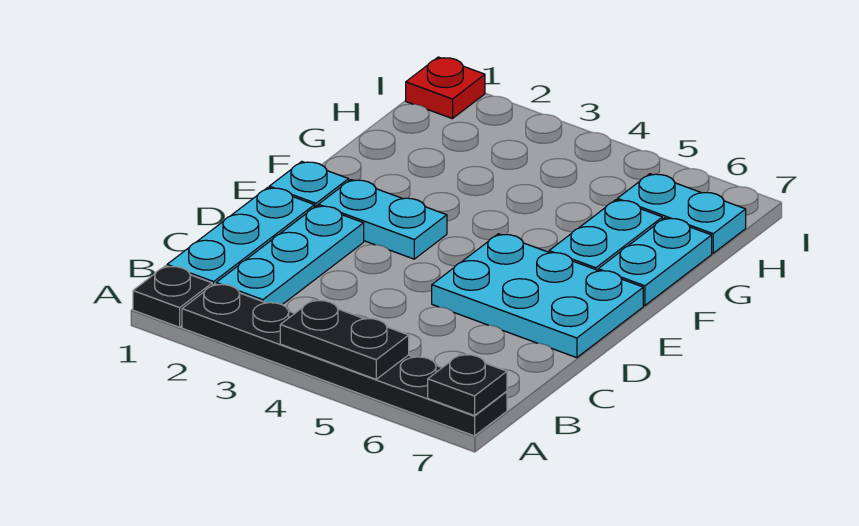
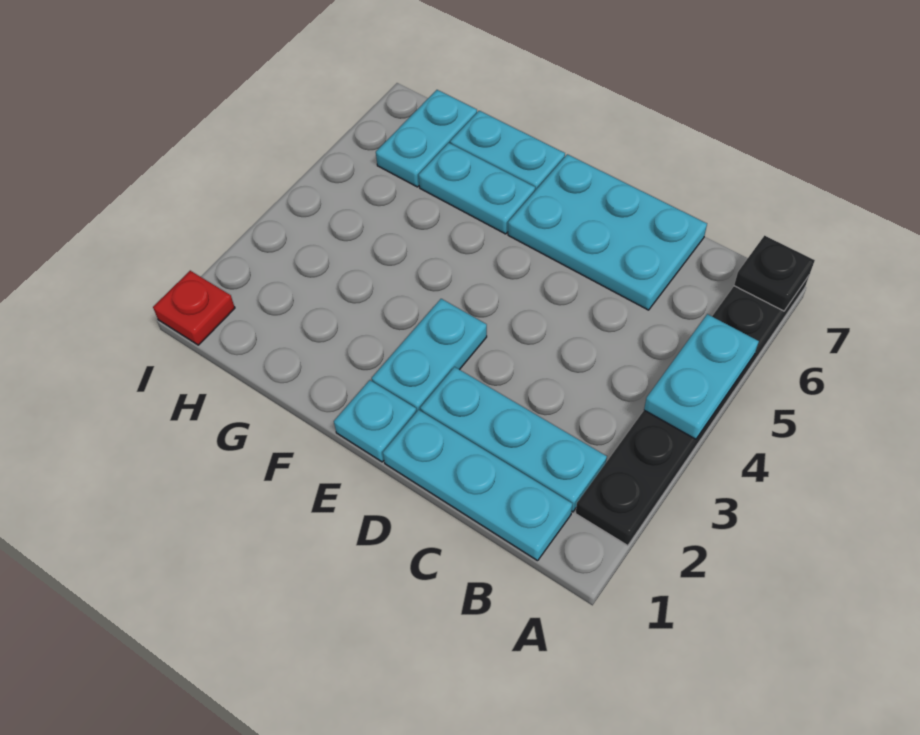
black plate A1 level 1 -> none
black plate A4:A5 level 2 -> cyan plate A4:A5 level 2
cyan plate D5:E7 level 1 -> cyan plate C6:E7 level 1

